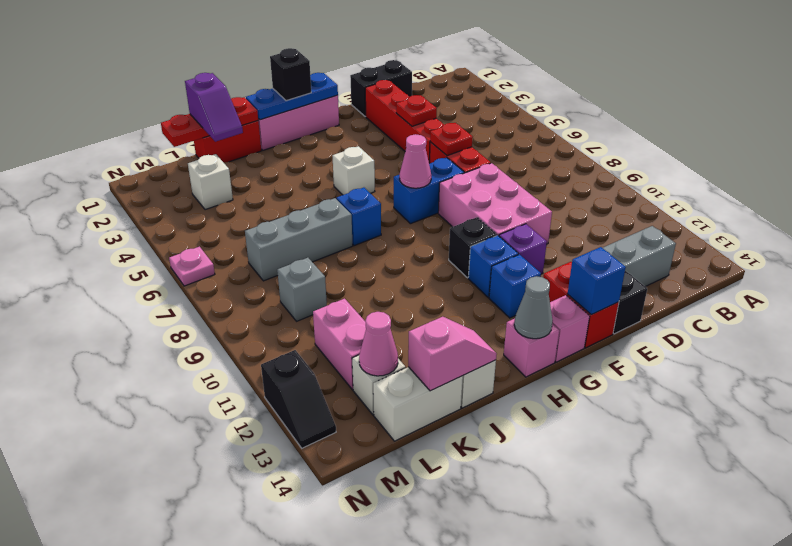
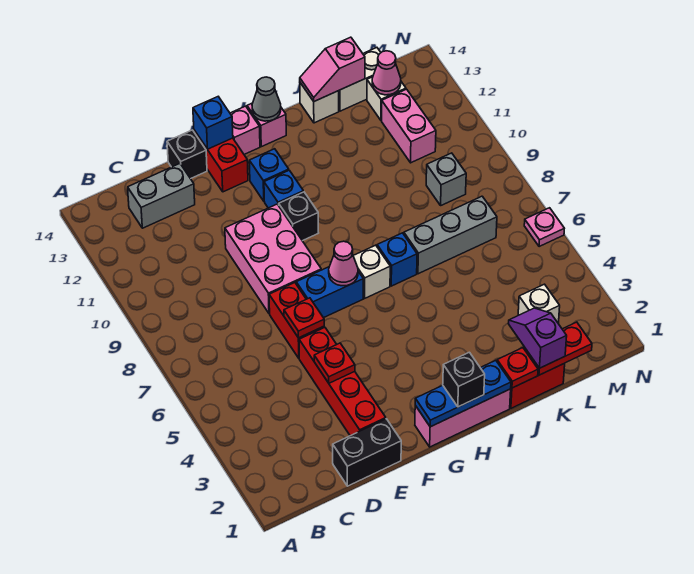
purple brick F11 level 1 -> none
white brick H5 level 1 -> white brick H7 level 1
black slope N12:N13 level 1 top 12 -> none

